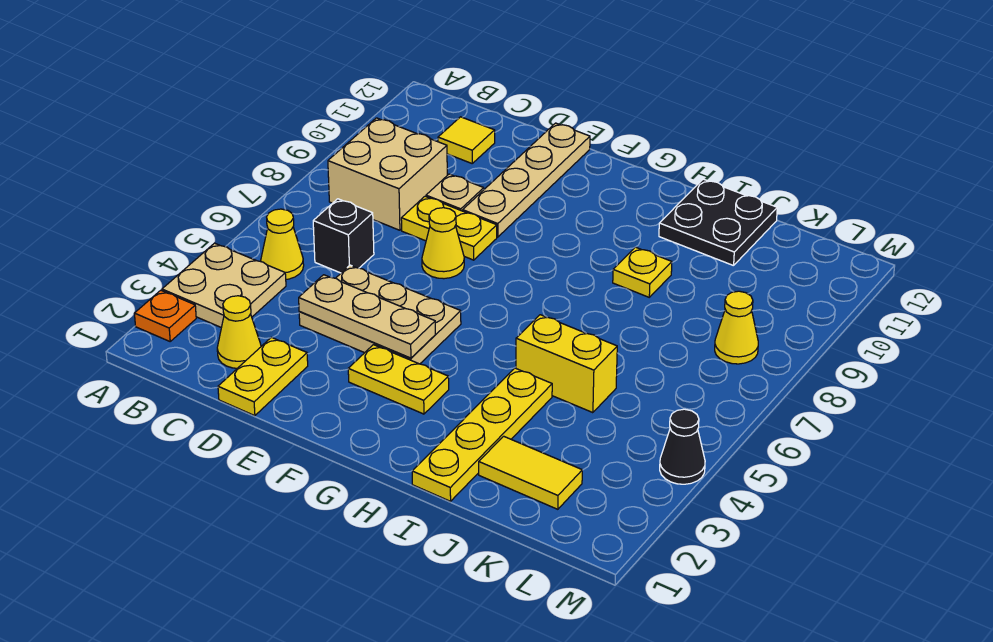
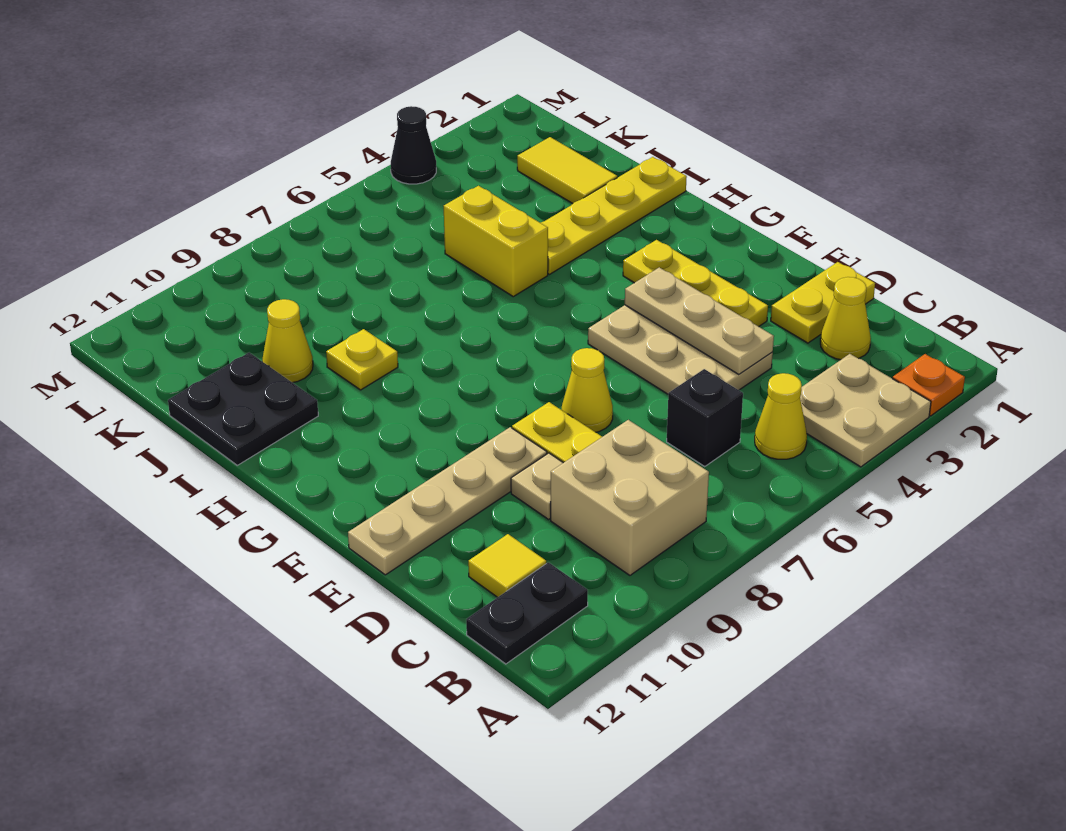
none -> black plate B11:B12 level 1
yellow plate F3:G3 level 1 -> yellow plate E3:G3 level 1
yellow cone L8 level 1 -> yellow cone J10 level 1

